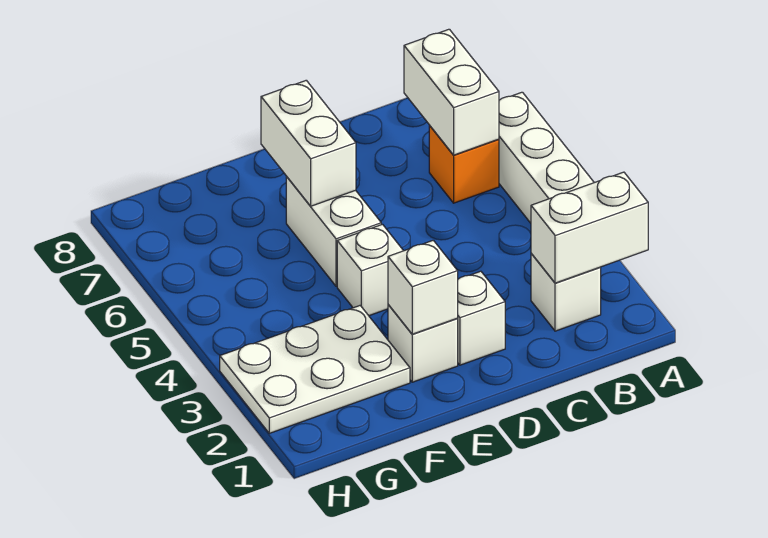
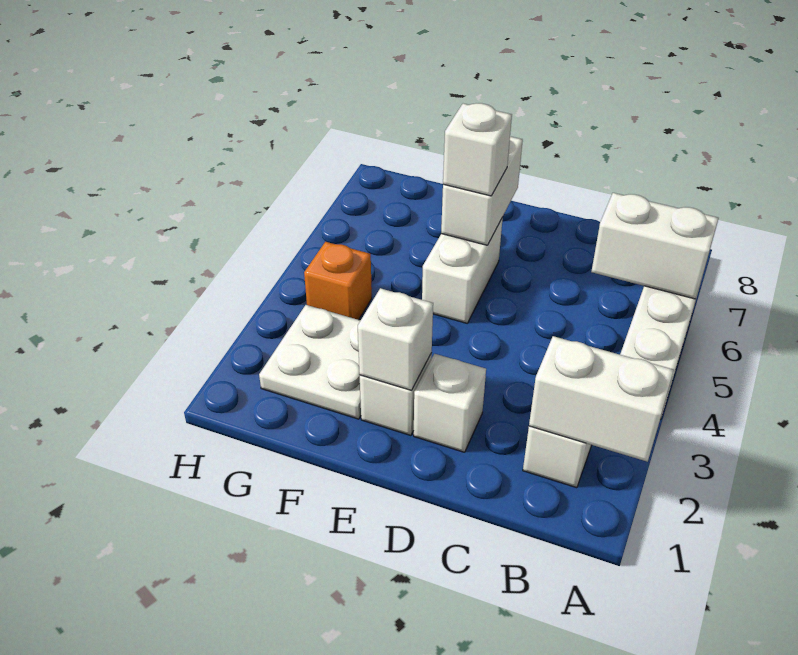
orange brick B6 level 1 -> orange brick G4 level 1
white brick B6:B7 level 2 -> white brick A6:B6 level 2
white brick E4 level 1 -> white brick E6 level 3
white plate F2:H3 level 1 -> white plate F2:G3 level 1

